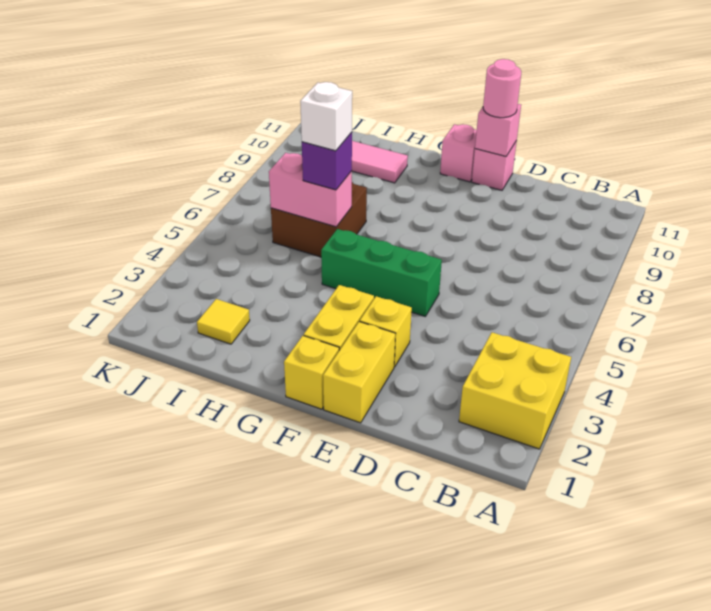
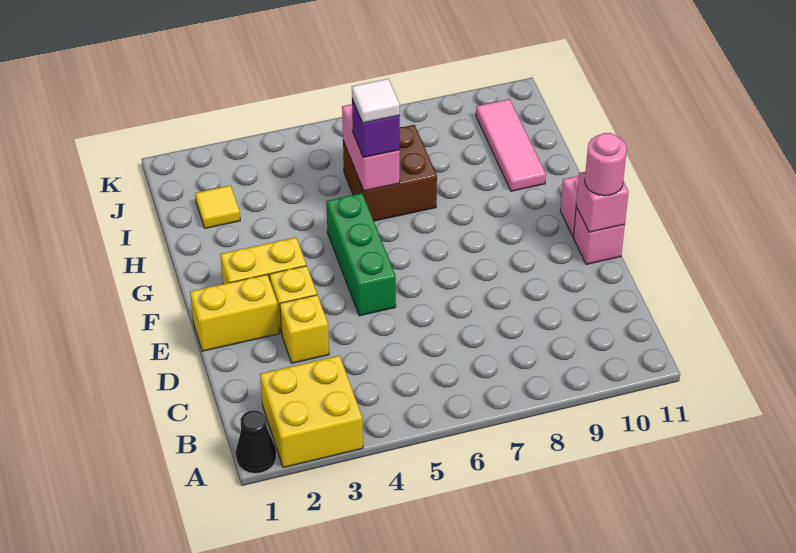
none -> black cone A1 level 1
yellow brick F1 level 1 -> yellow brick D3 level 1
white brick H6 level 4 -> white tile H6 level 4

